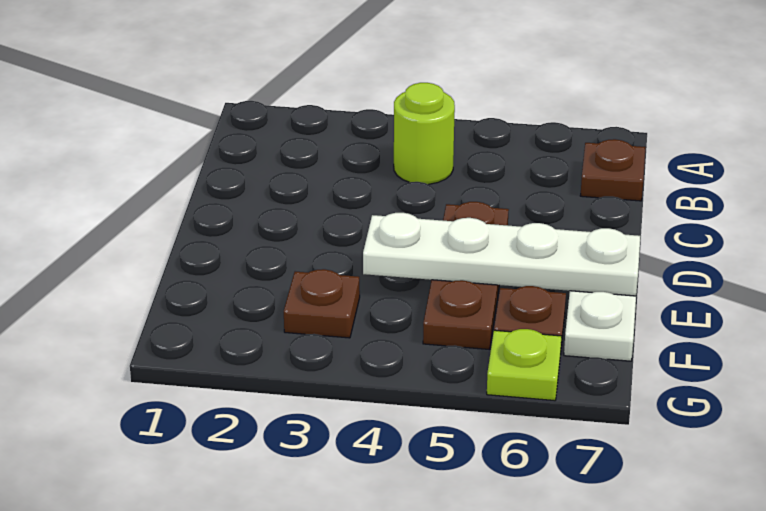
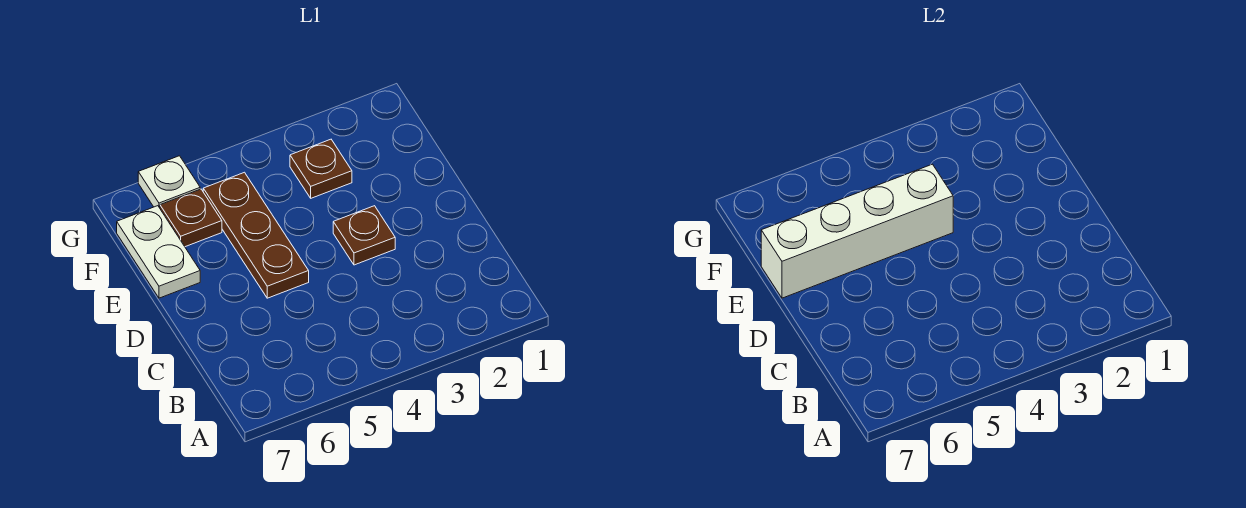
lime round brick B4 level 1 -> none
brown plate B7 level 1 -> brown plate D3 level 1
white plate E4:E7 level 2 -> white brick E4:E7 level 2
lime plate G6 level 1 -> white plate G6 level 1

